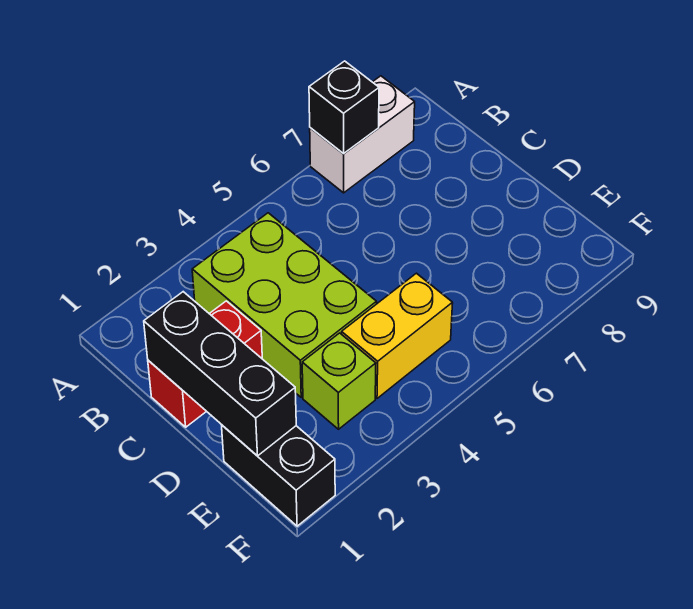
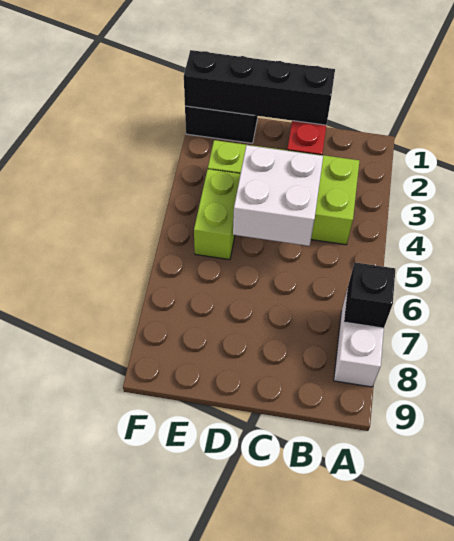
black brick C1:E1 level 2 -> black brick C1:F1 level 2
none -> white brick C4:D5 level 2
yellow brick E4:E5 level 1 -> lime brick E4:E5 level 1

